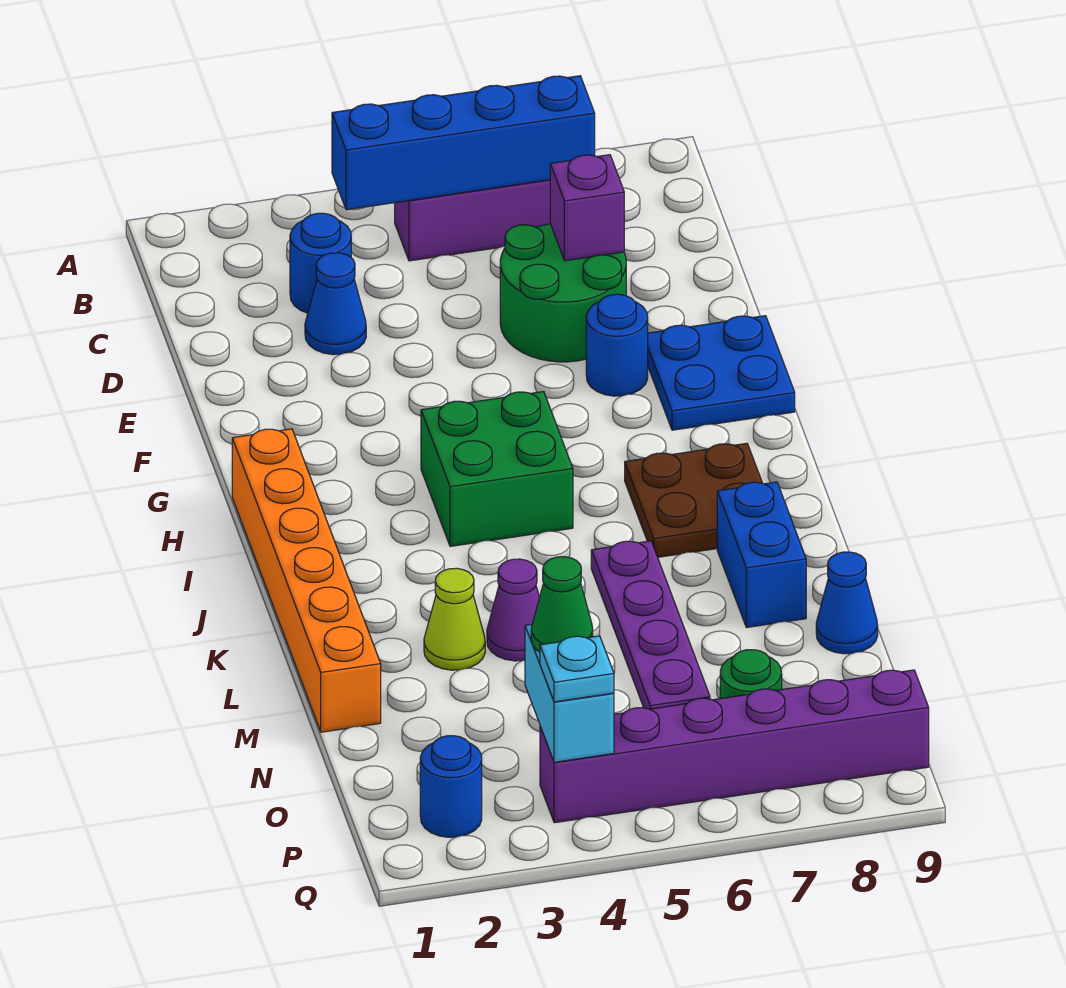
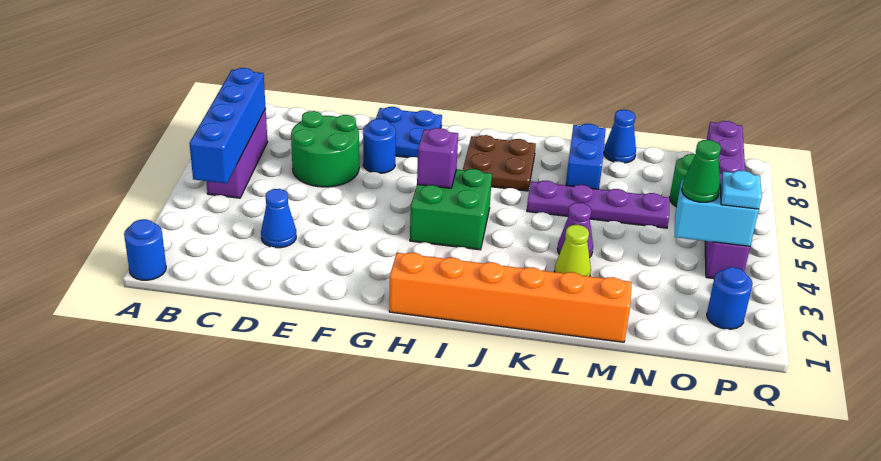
blue round brick C3 level 1 -> blue round brick A1 level 1
purple brick D7 level 2 -> purple brick H5 level 2
blue brick K8:L8 level 1 -> blue brick L7:L8 level 1

